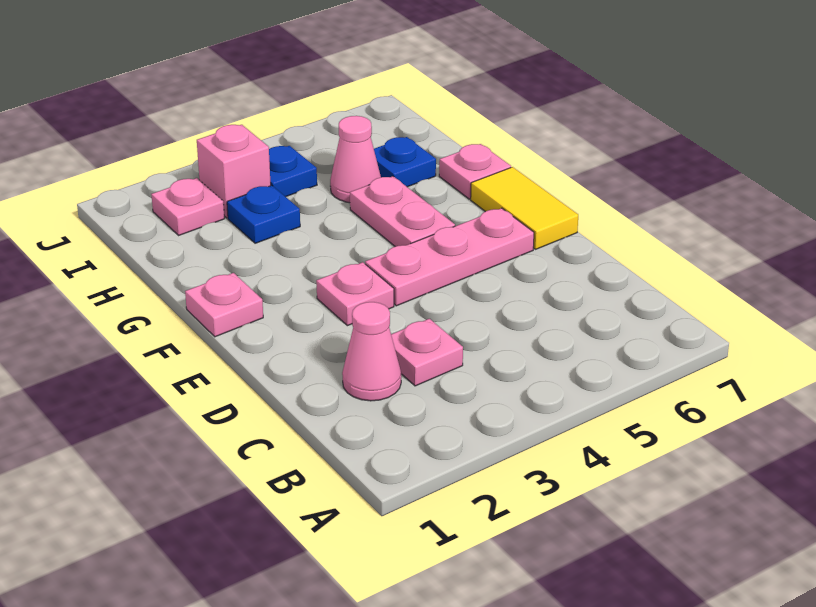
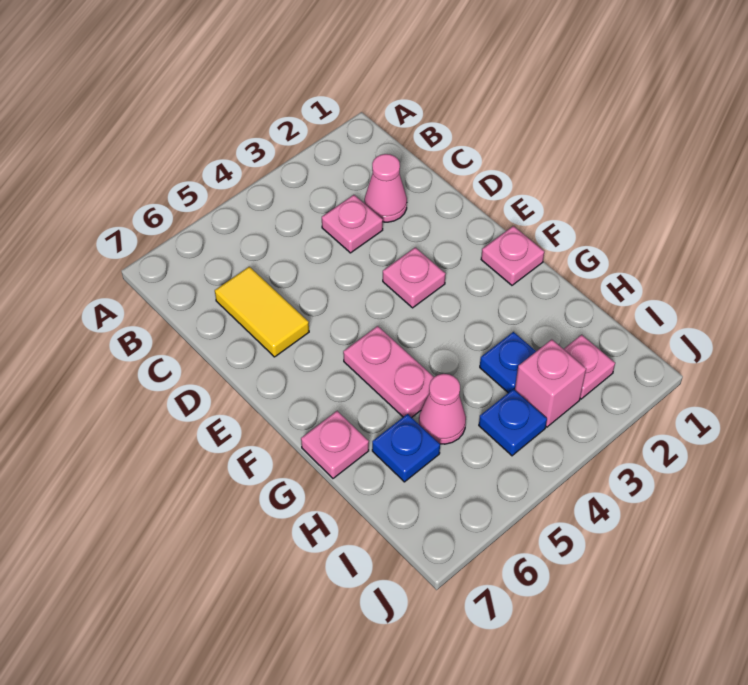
pink plate E4:E6 level 1 -> none
yellow tile E7:F7 level 1 -> yellow tile C6:D6 level 1

